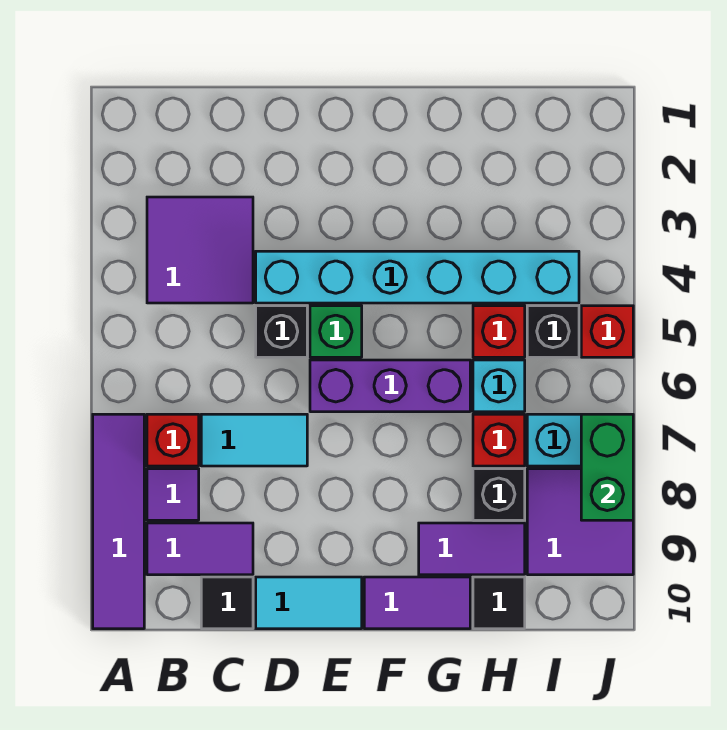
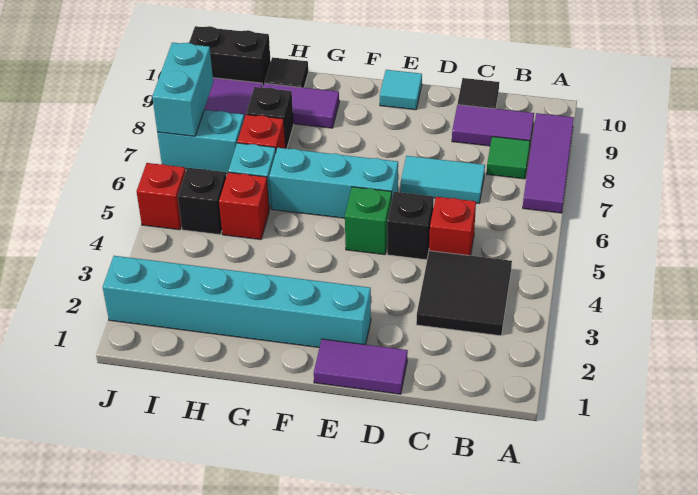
purple tile A7:A10 level 1 -> purple tile A7:A9 level 1
purple tile B3:C4 level 1 -> black tile B3:C4 level 1
red brick B7 level 1 -> red brick C5 level 1
purple tile B8 level 1 -> green tile B8 level 1
cyan brick D4:I4 level 1 -> cyan brick E2:J2 level 1
cyan tile D10:E10 level 1 -> cyan tile E10 level 1
purple brick E6:G6 level 1 -> cyan brick E6:G6 level 1
purple tile F10:G10 level 1 -> purple tile D1:E1 level 1
none -> black brick I10:J10 level 1
green brick J7:J8 level 2 -> cyan brick J7:J8 level 2

